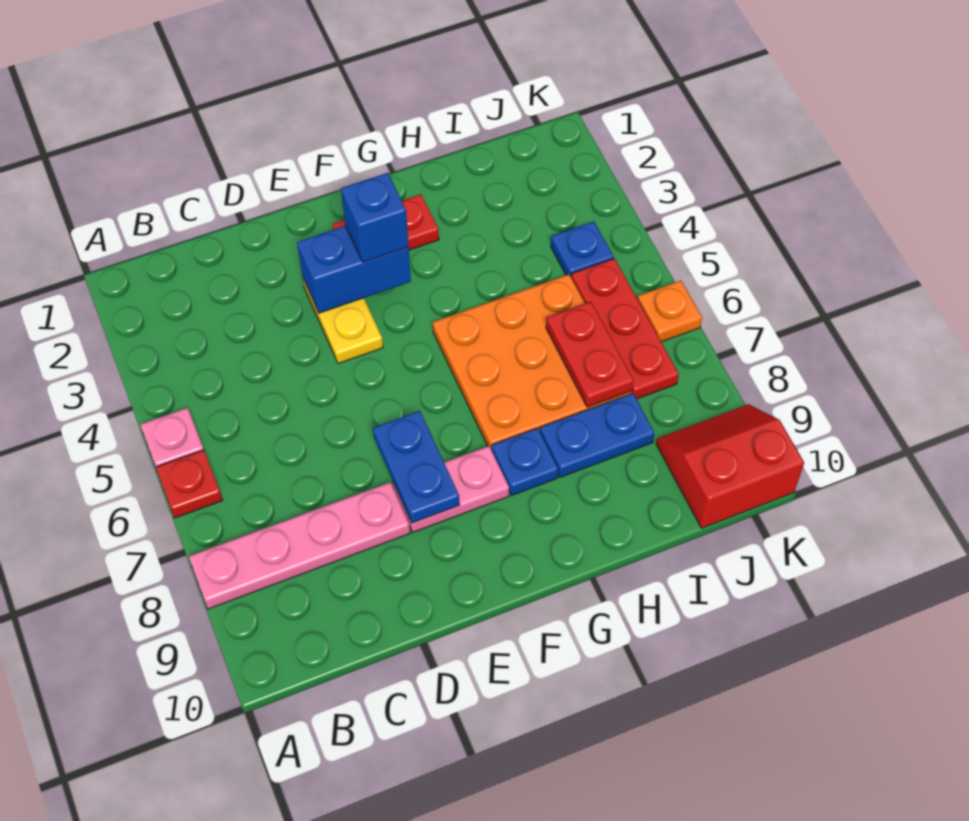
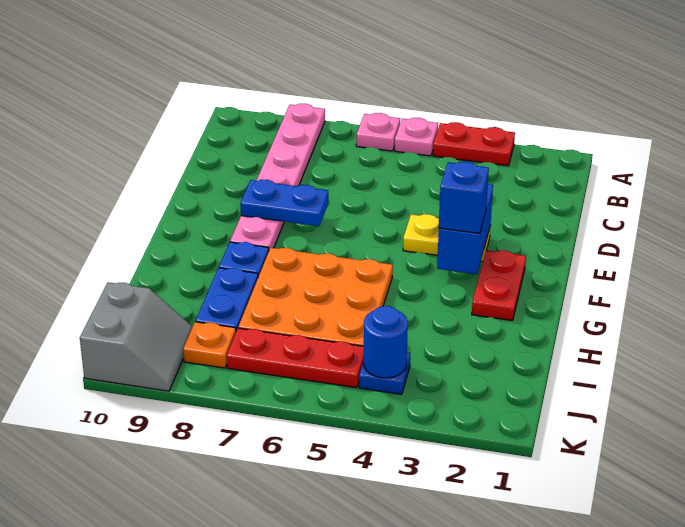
red plate A6 level 1 -> pink plate A6 level 1
red plate I6:I7 level 2 -> red plate A3:A4 level 1
none -> blue round brick J4 level 2
red slope J9:K10 level 1 top 10 -> grey slope J9:K10 level 1 top 10
orange plate K6 level 1 -> orange plate J8 level 1

